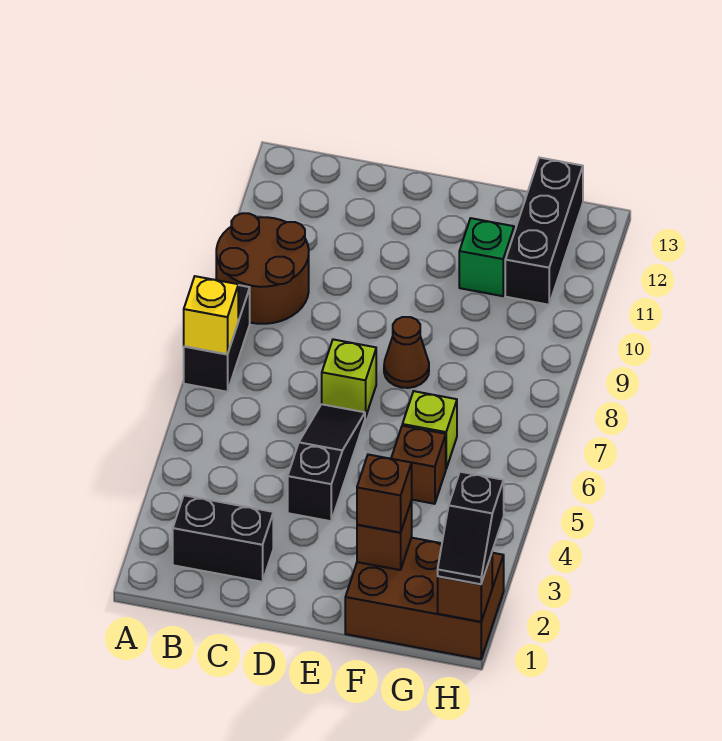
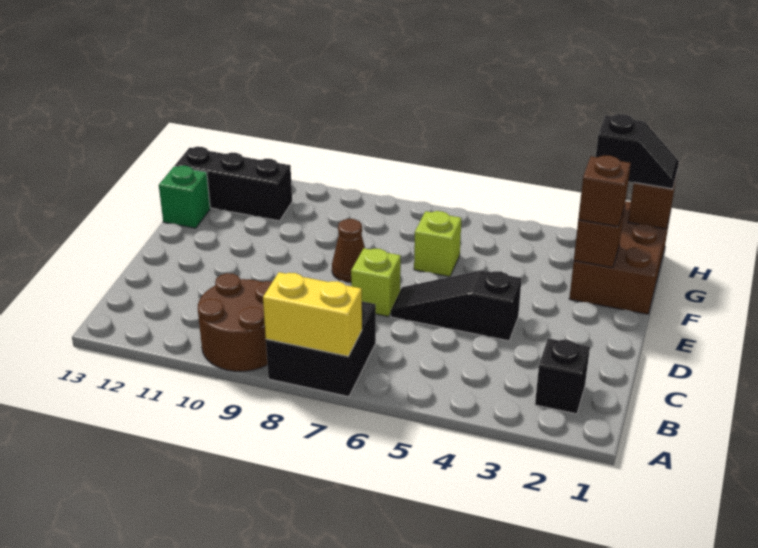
black brick A7:A8 level 1 -> black brick A7:B8 level 1
yellow brick A7 level 2 -> yellow brick A7:A8 level 2
black brick B2:C2 level 1 -> black brick B2 level 1
brown brick F5 level 1 -> none
green brick F11 level 1 -> green brick F13 level 1

